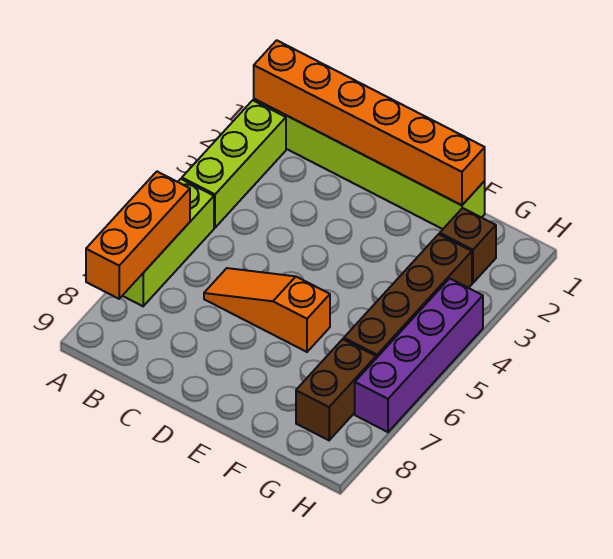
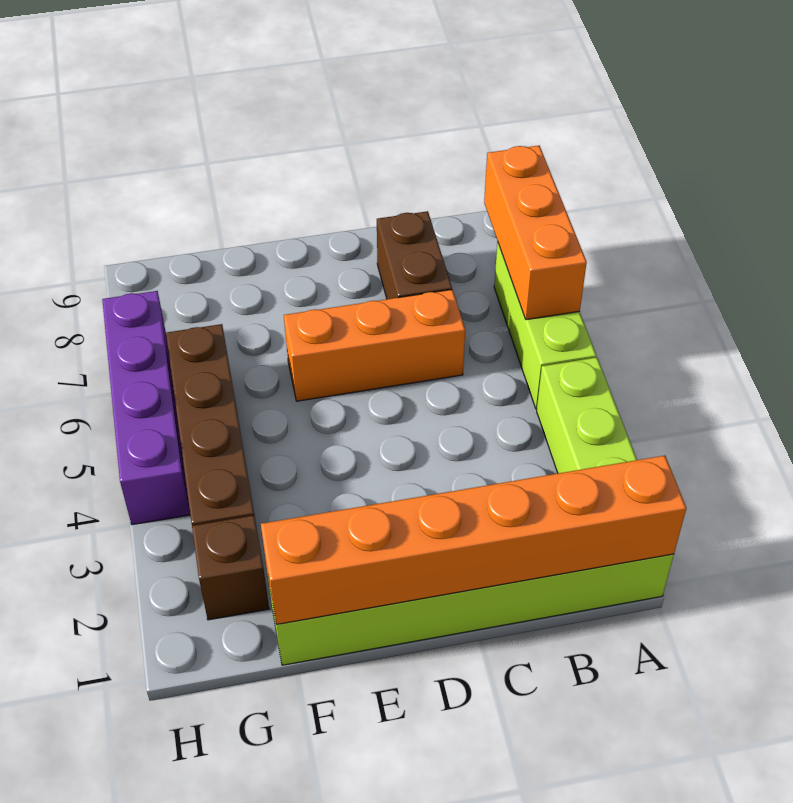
orange slope C6:E6 level 1 top E -> orange brick C6:E6 level 1
brown brick G7:G8 level 1 -> brown brick C7:C8 level 1

